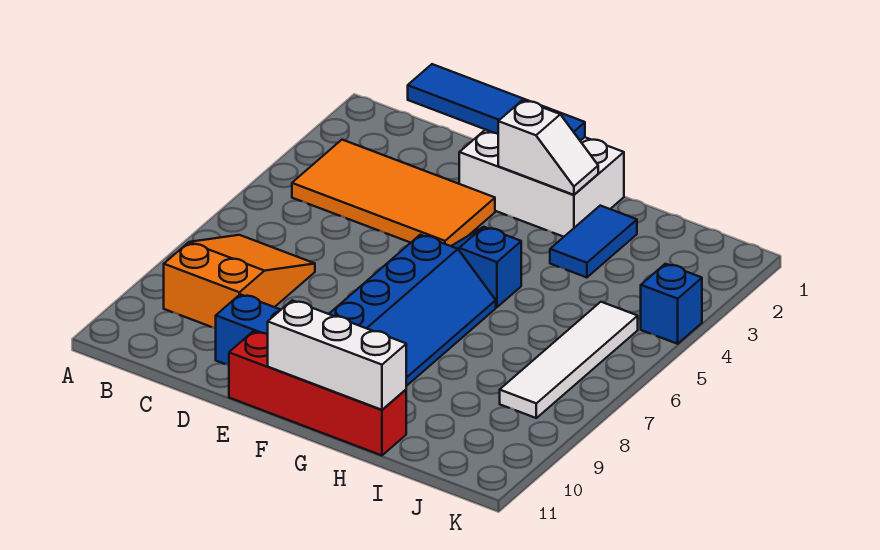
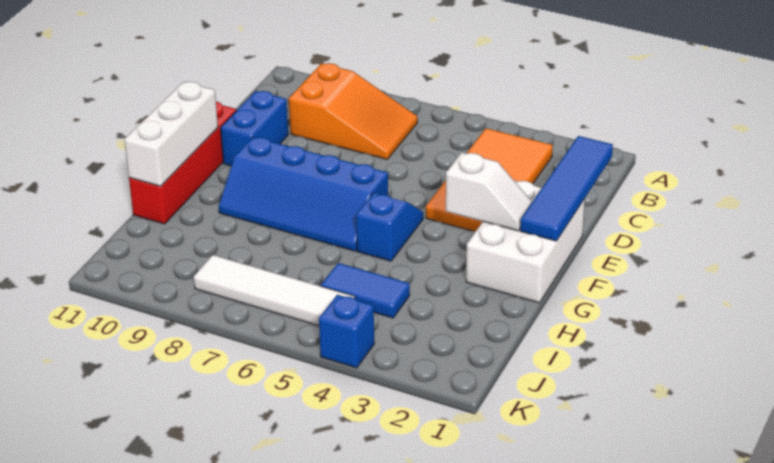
white slope F2:G2 level 2 top F -> white slope F2:F3 level 2 top 3
blue tile H2:H3 level 1 -> blue tile I4:I5 level 1

